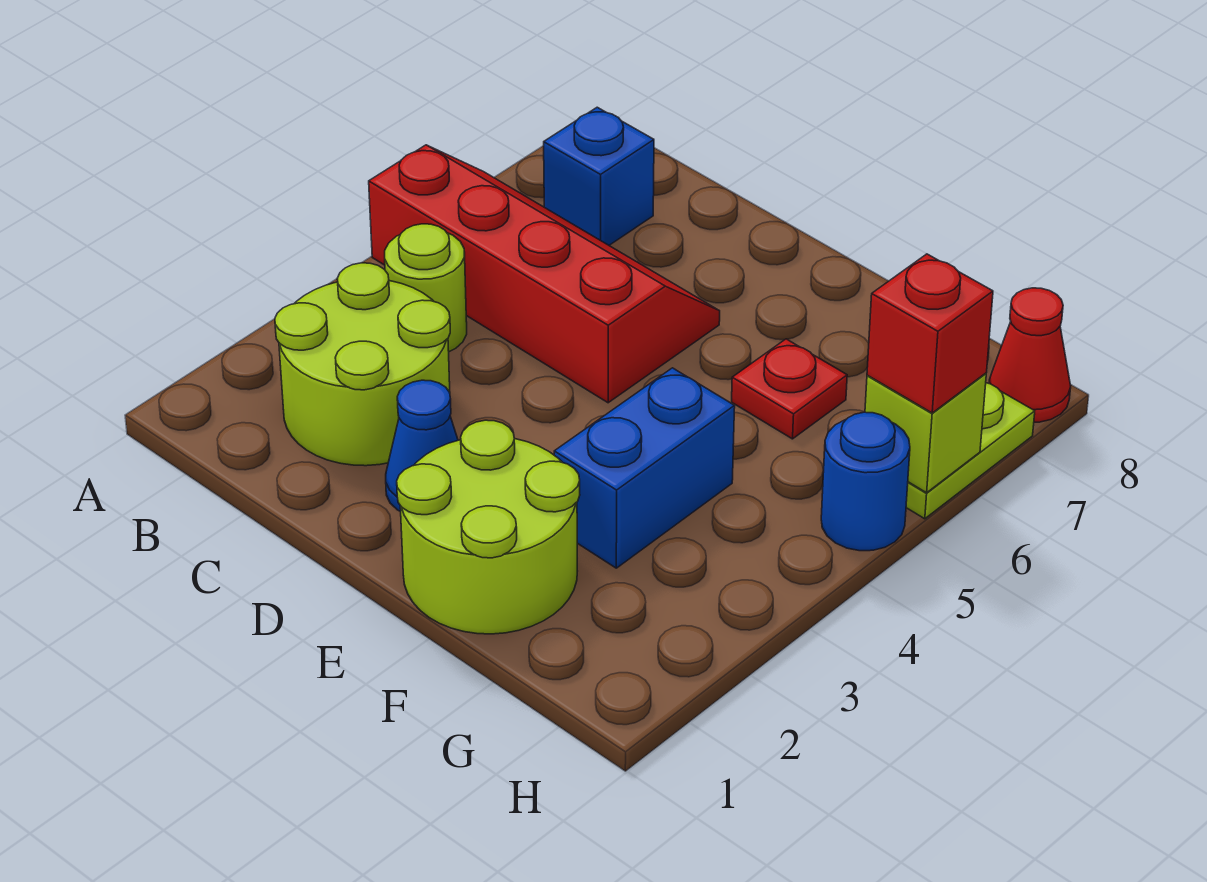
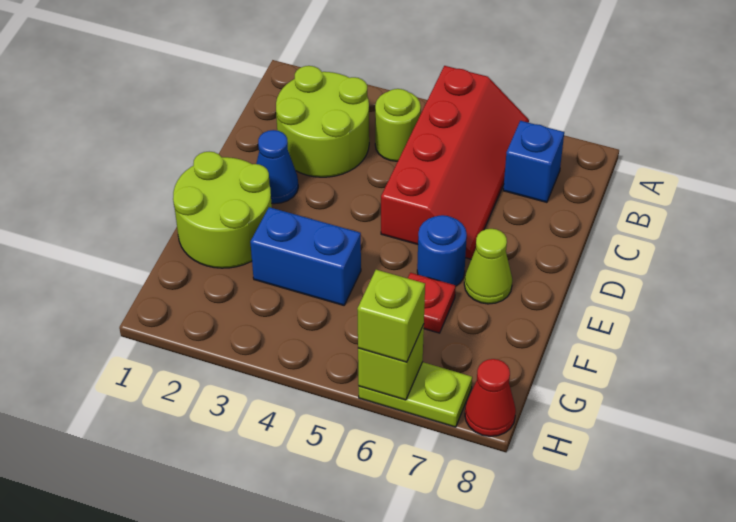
none -> lime cone E7 level 1
blue round brick H5 level 1 -> blue round brick E6 level 1
red brick H6 level 3 -> lime brick H6 level 3

